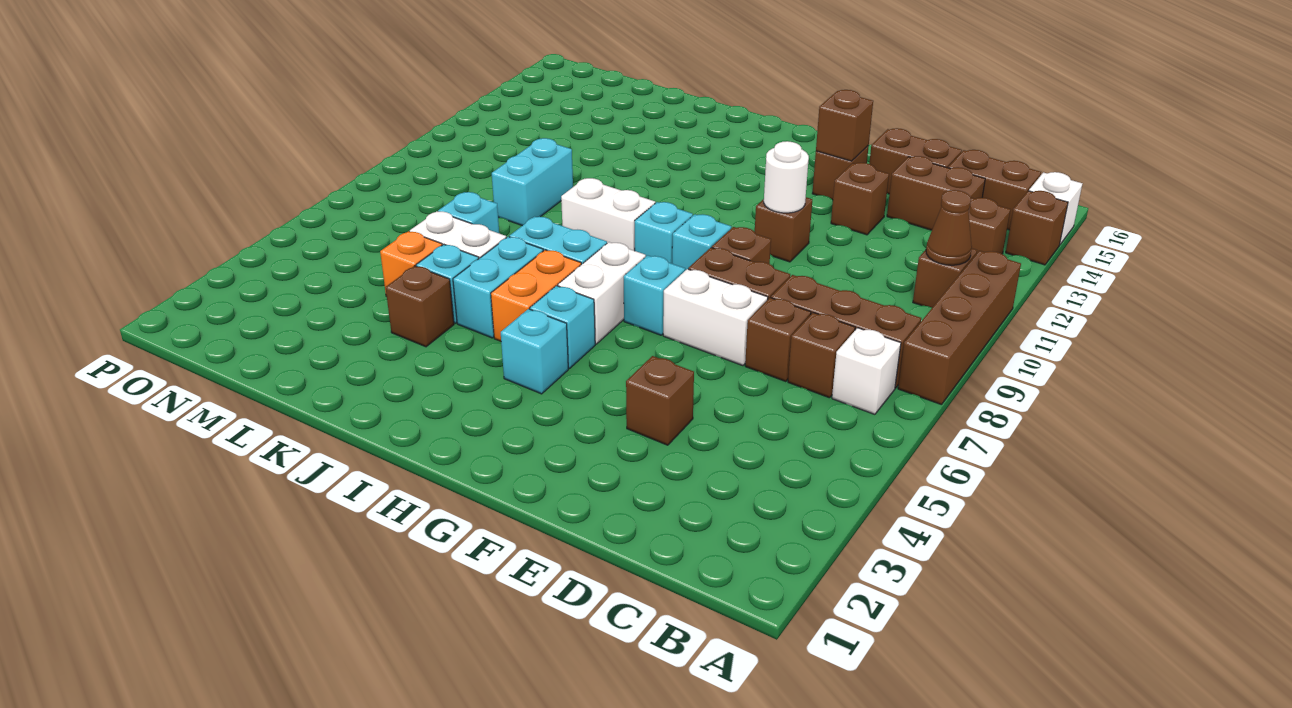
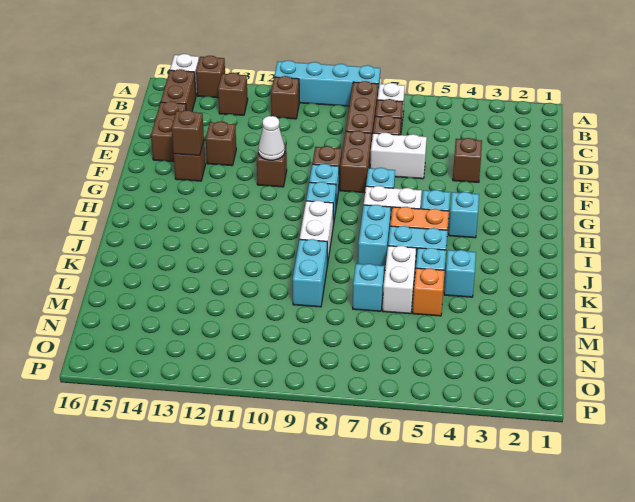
brown brick A8:A11 level 1 -> cyan brick A8:A11 level 1
brown cone B11 level 2 -> none
brown brick C14:D14 level 1 -> none
white brick E7:F7 level 1 -> white brick E6:E7 level 1
white round brick F11 level 2 -> white cone F11 level 2
brown brick K4 level 1 -> cyan brick K4 level 1
cyan brick L9:L10 level 1 -> cyan brick K9:L9 level 1

